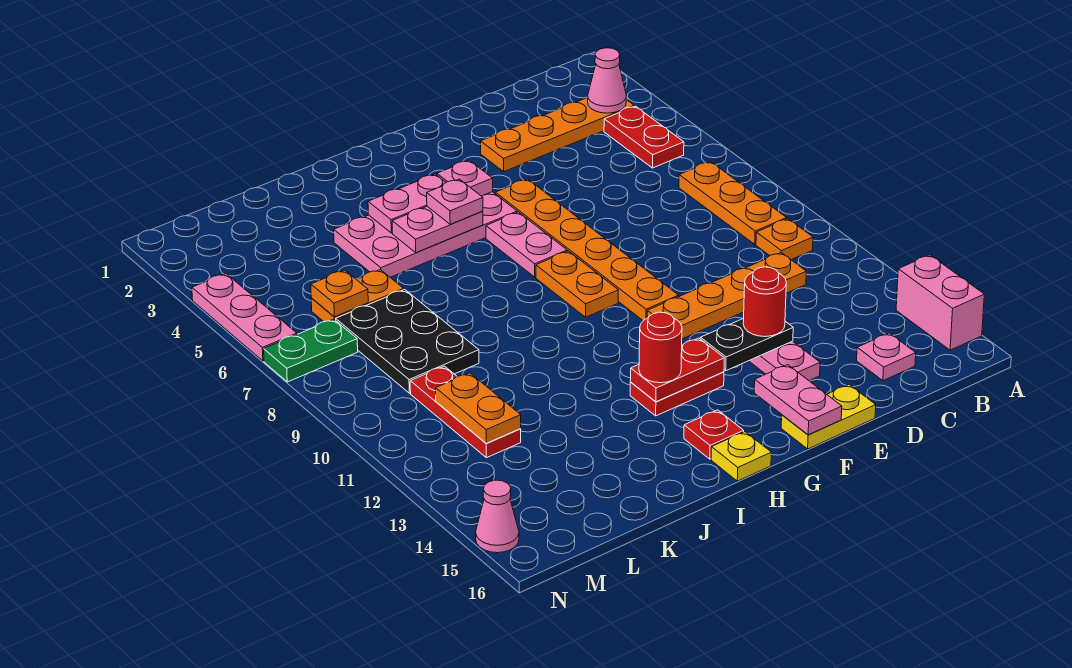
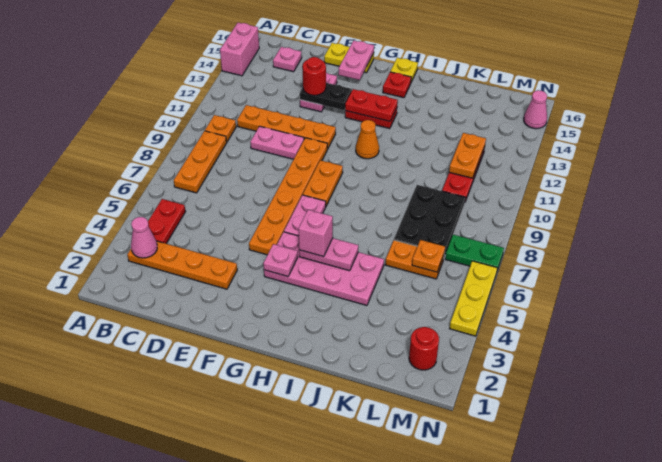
pink plate H4:I4 level 2 -> pink plate D10:E10 level 1
pink plate H5 level 3 -> pink brick H5 level 3
none -> orange cone H11 level 1
red round brick H13 level 3 -> red round brick M2 level 1
pink plate N4:N6 level 1 -> yellow plate N4:N6 level 1

